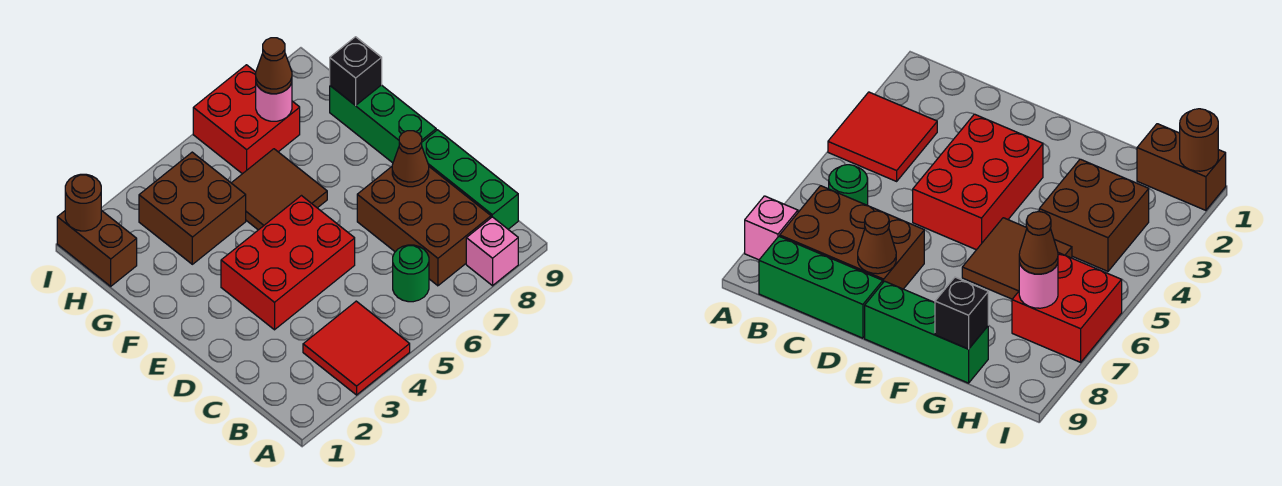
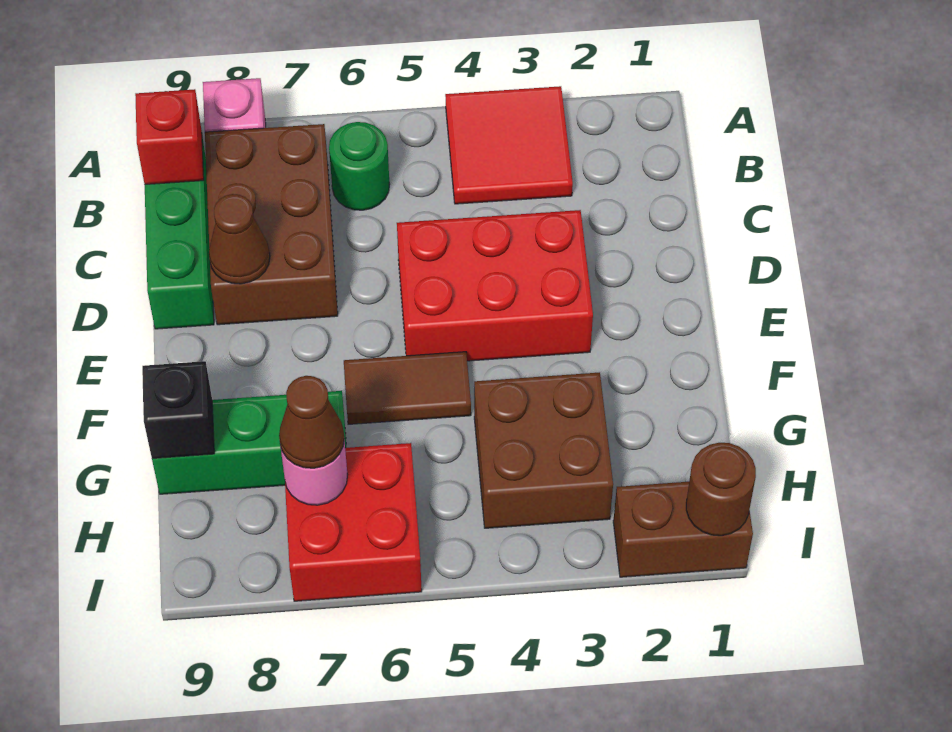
none -> red brick B9 level 2
green brick E9:G9 level 1 -> green brick G7:G9 level 1
brown tile F5:G6 level 1 -> brown tile F5:F6 level 1
brown brick H1:I1 level 1 -> brown brick I1:I2 level 1

